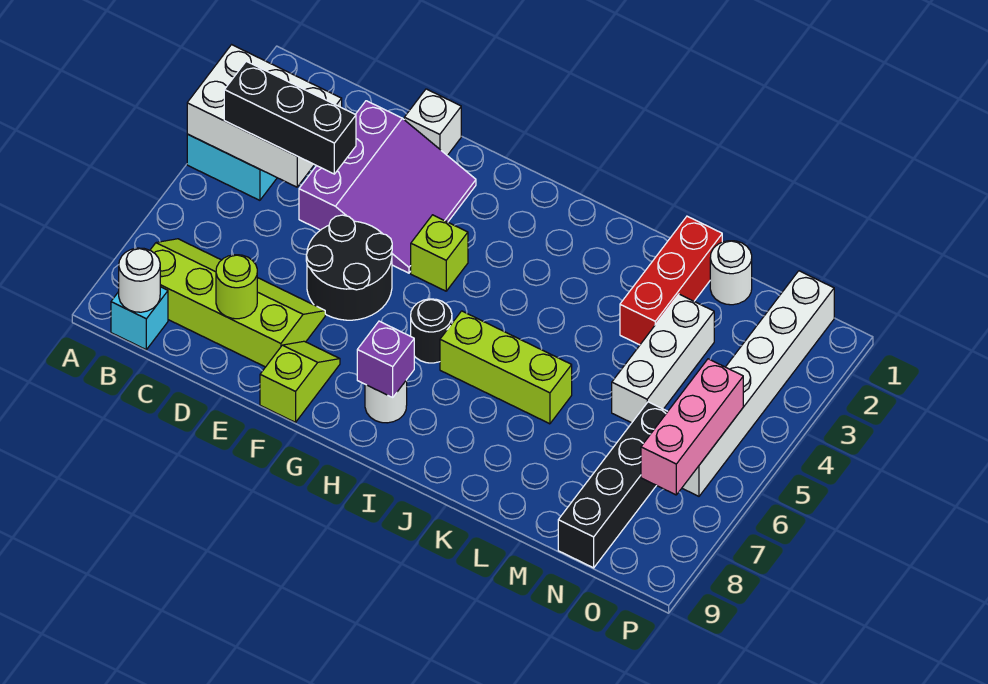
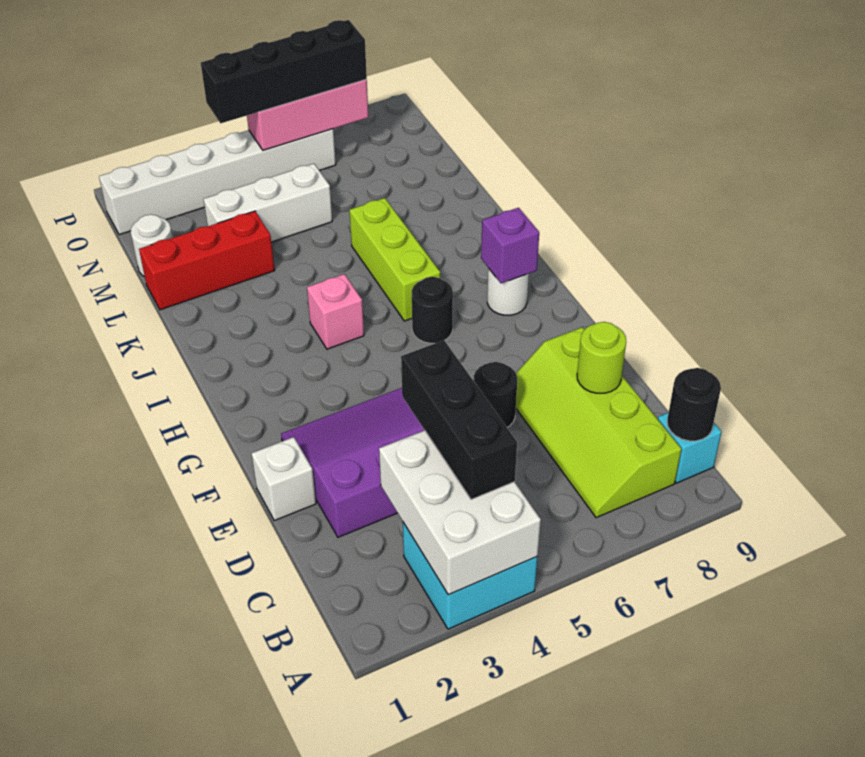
white round brick B9 level 2 -> black round brick B9 level 2
black round brick E5:F6 level 1 -> black round brick E6 level 1
lime slope F8:F9 level 1 top 9 -> none
lime brick G4 level 1 -> none
none -> pink brick I4 level 1
black brick N6:N9 level 1 -> black brick O4:O7 level 3

